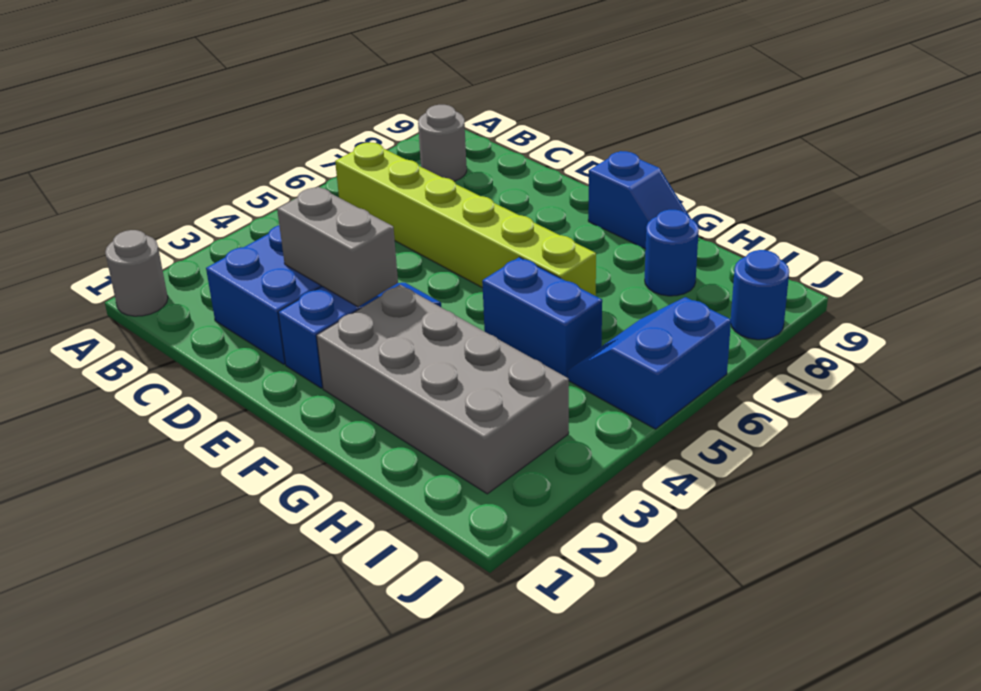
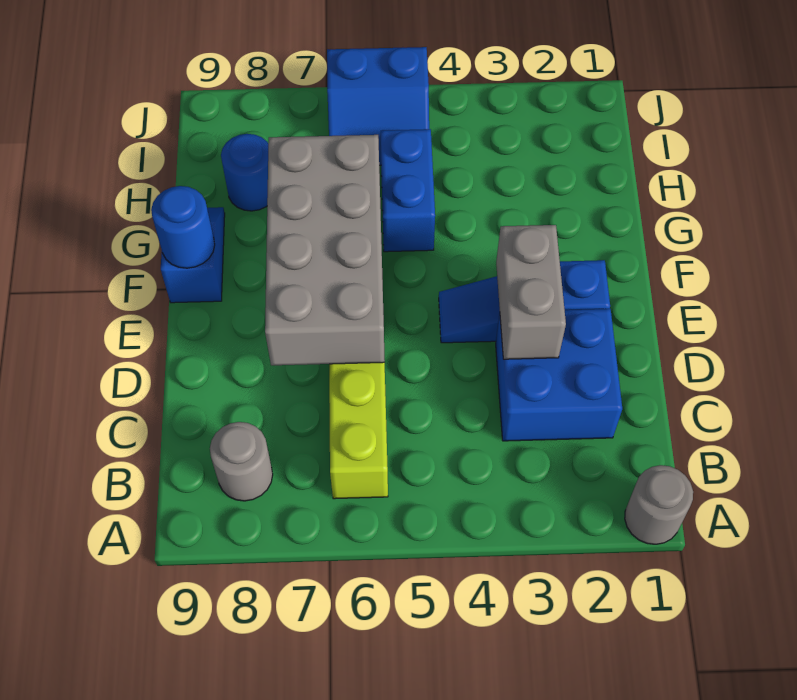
grey brick F2:I3 level 1 -> grey brick D6:G7 level 2
blue round brick J8 level 1 -> blue round brick F9 level 2

